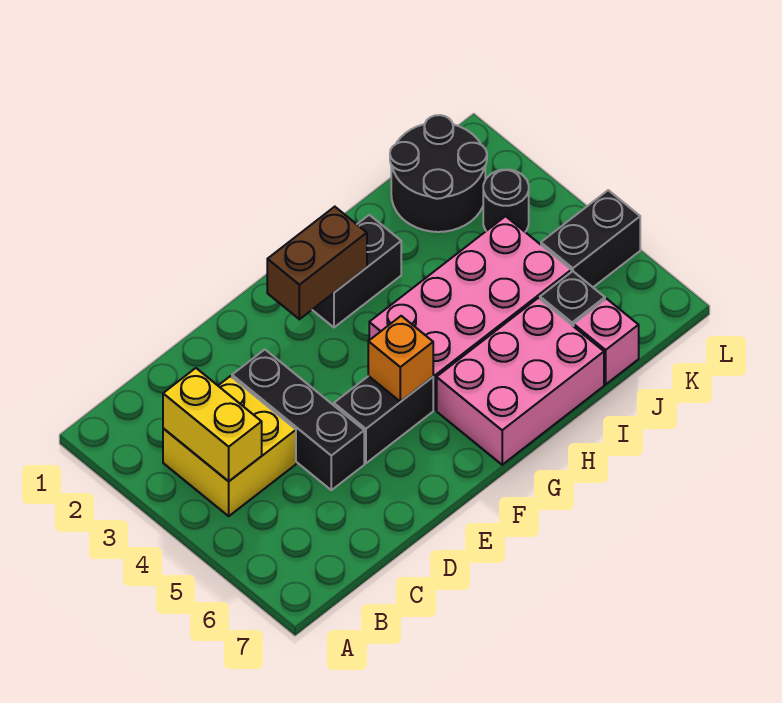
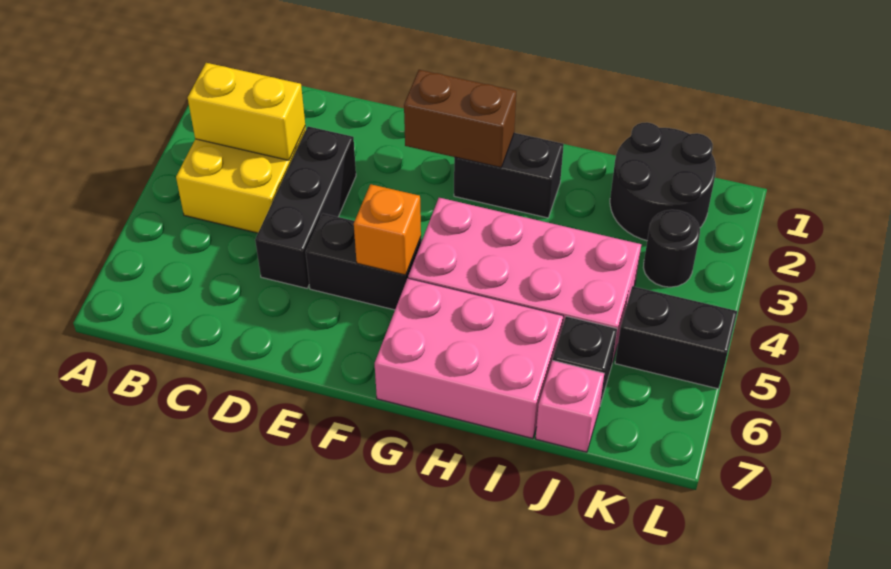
yellow brick B3:B4 level 2 -> yellow brick B3:C3 level 2

